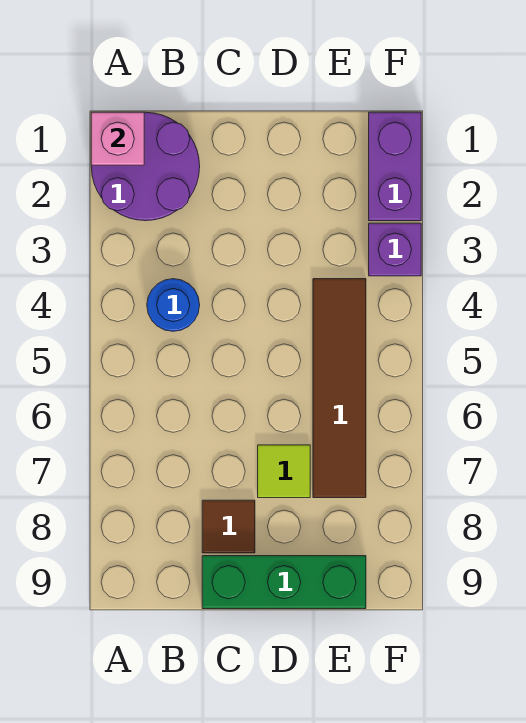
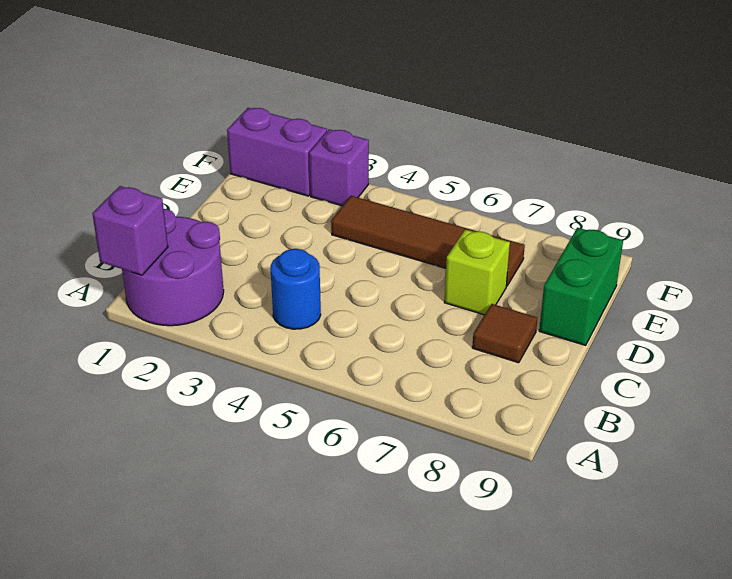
pink brick A1 level 2 -> purple brick A1 level 2
green brick C9:E9 level 1 -> green brick D9:E9 level 1
lime tile D7 level 1 -> lime brick D7 level 1

